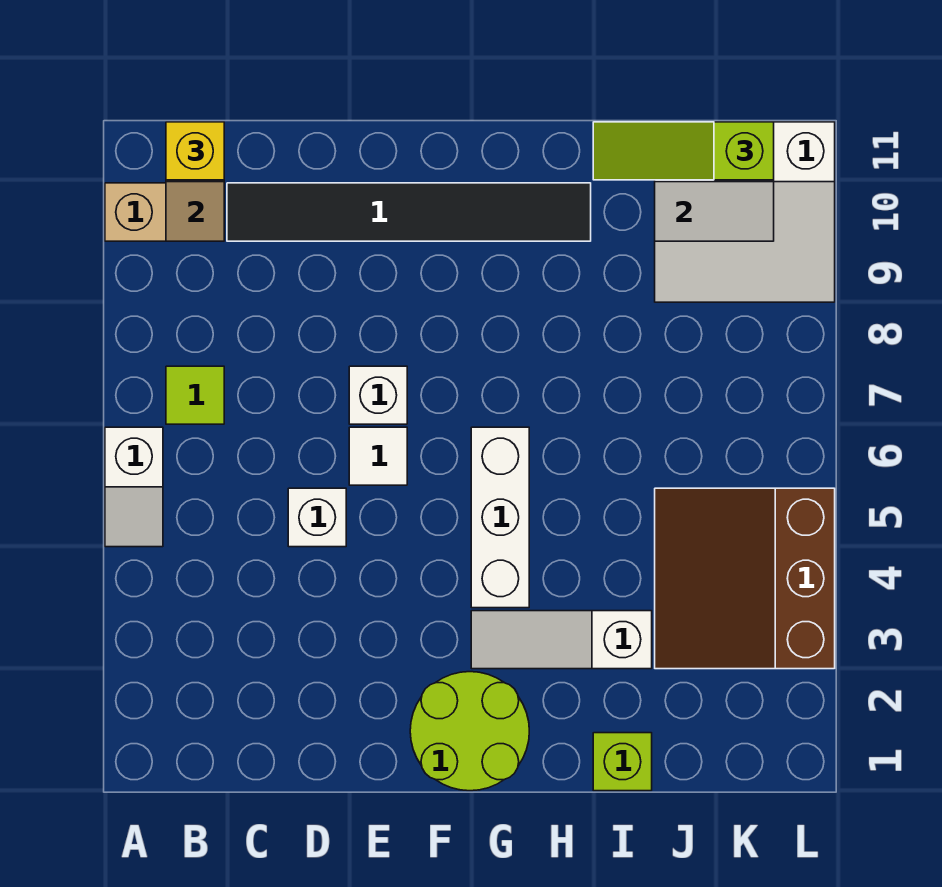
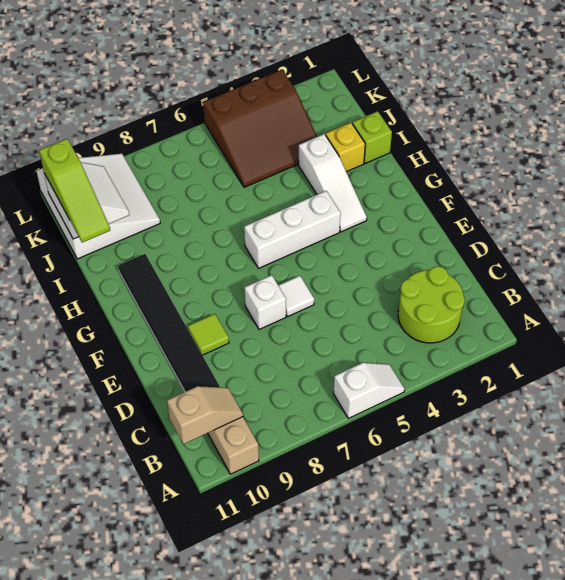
lime tile B7 level 1 -> lime tile E9 level 1
yellow brick B11 level 3 -> yellow brick I2 level 1
white brick D5 level 1 -> none
lime round brick F1:G2 level 1 -> lime round brick B2:C3 level 1

